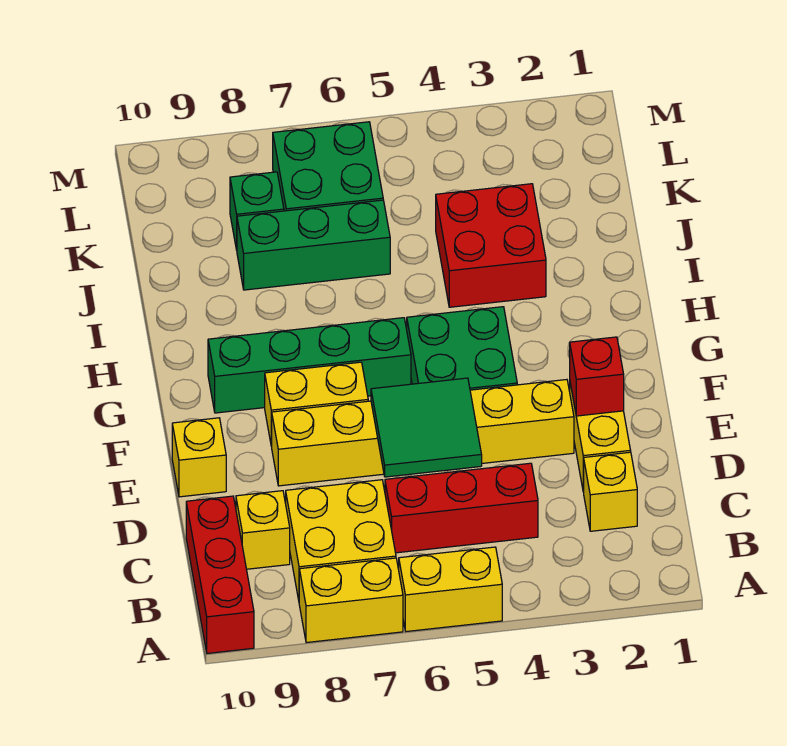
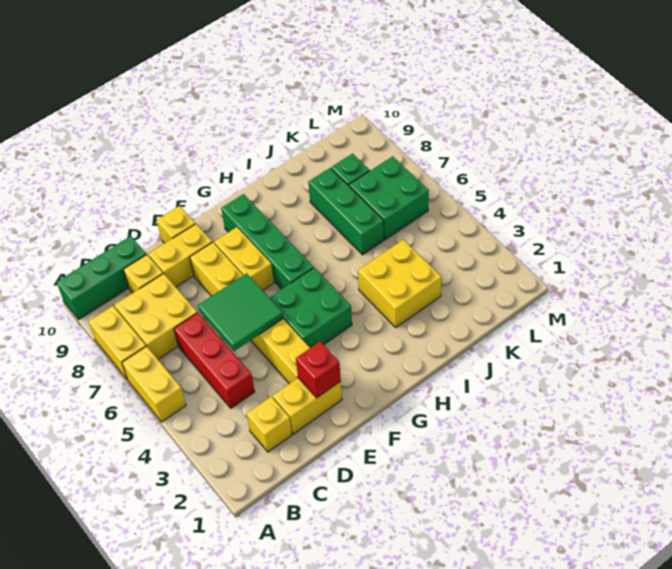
red brick A10:C10 level 1 -> green brick A10:C10 level 1
none -> yellow brick D9:E9 level 1
red brick I3:J4 level 1 -> yellow brick I3:J4 level 1

